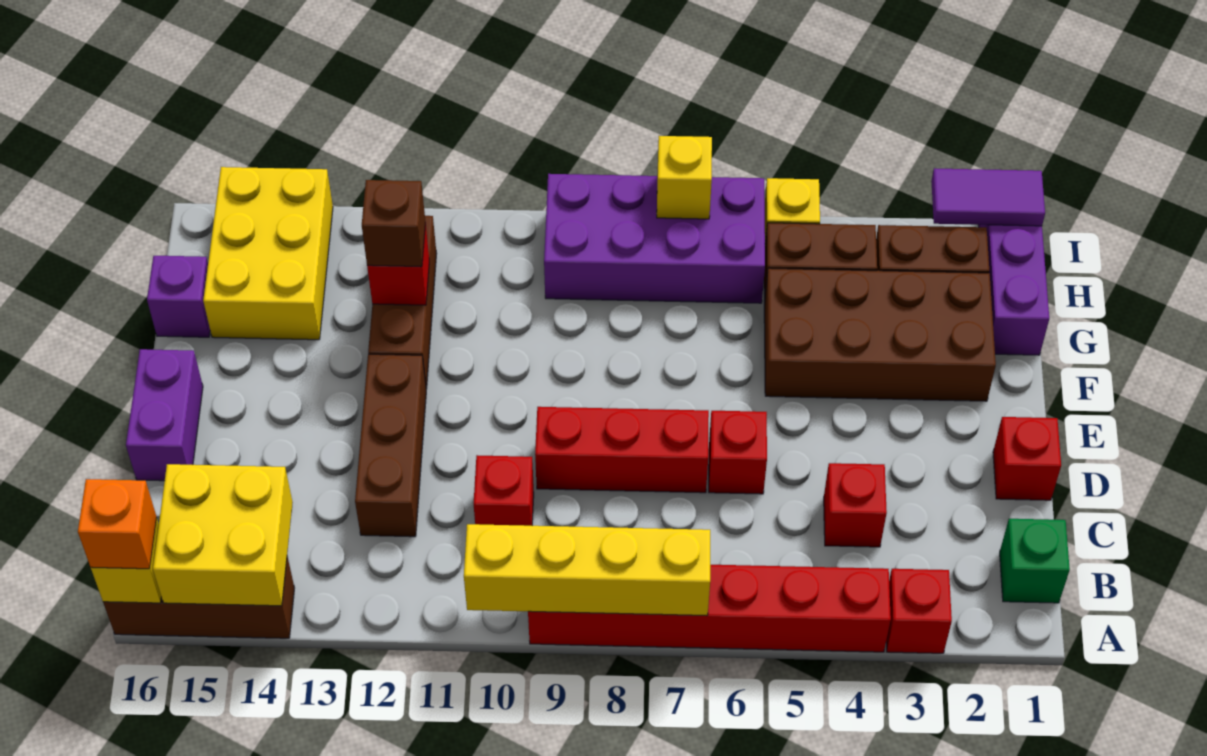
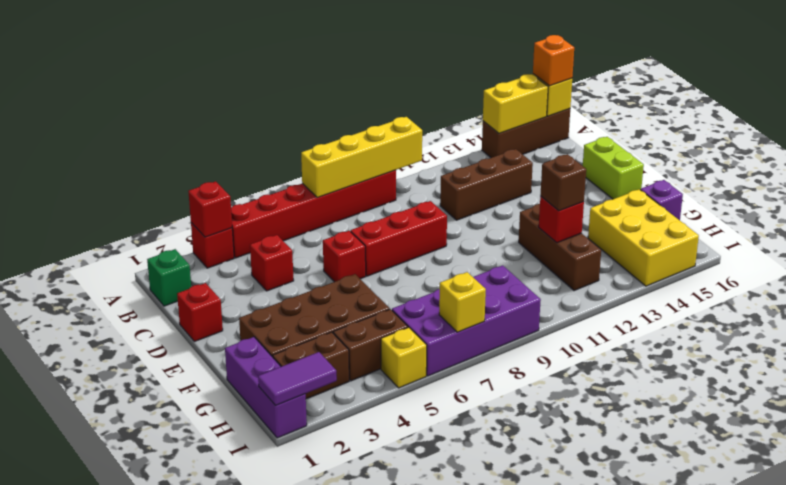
yellow brick A14:B15 level 2 -> yellow brick A14:A15 level 2
red brick C10 level 1 -> red brick A3 level 2
brown brick C12:E12 level 1 -> brown brick C11:C13 level 1
purple brick D16:E16 level 1 -> lime brick D16:E16 level 1

